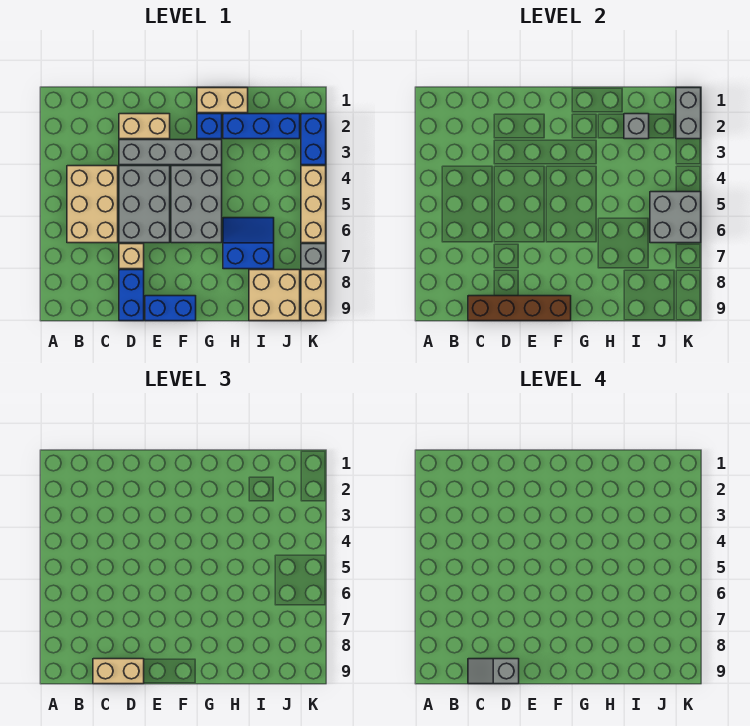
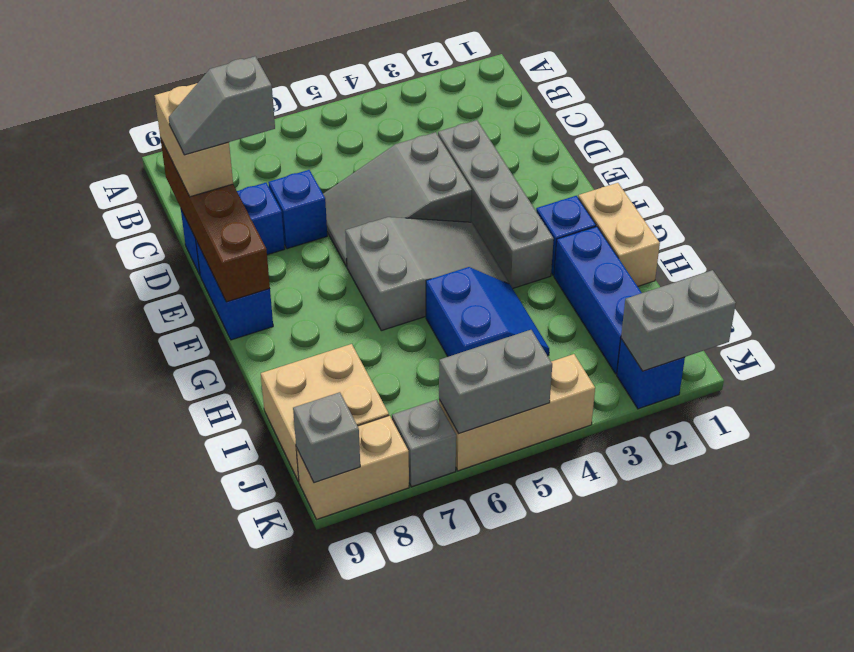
tan brick B4:C6 level 1 -> none
grey slope C9:D9 level 4 top D -> grey slope D8:D9 level 4 top 8
tan brick D2:E2 level 1 -> none
grey brick D4:E6 level 1 -> grey slope D4:E6 level 1 top 4
tan brick D7 level 1 -> blue brick D7 level 1
grey brick F4:G6 level 1 -> grey slope F4:G6 level 1 top 6
blue slope H6:I7 level 1 top 7 -> blue slope H4:I5 level 1 top 5
grey brick I2 level 2 -> grey brick K9 level 2
grey brick J5:K6 level 2 -> grey brick K5:K6 level 2
blue brick K2:K3 level 1 -> blue brick K2 level 1

